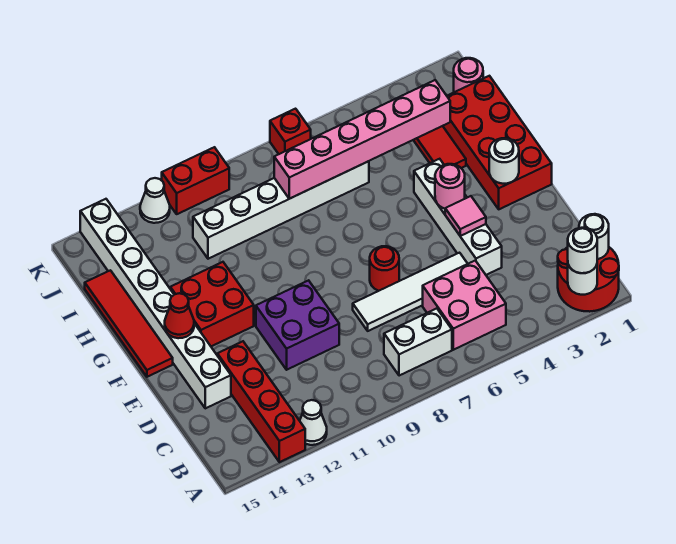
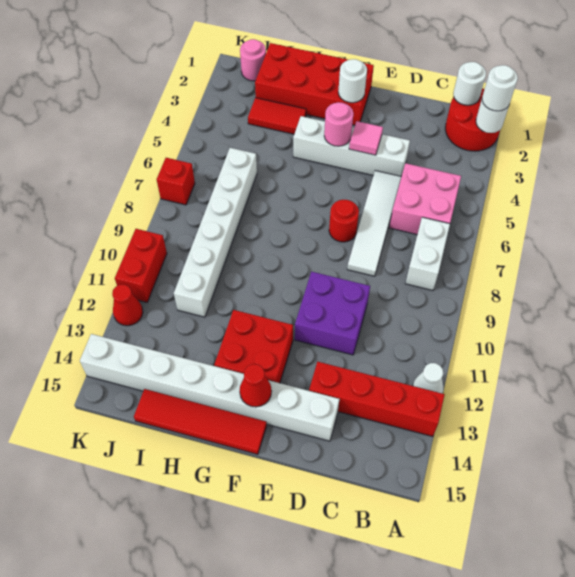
pink brick I3:I8 level 2 -> none
white cone K12 level 1 -> red cone K12 level 1

